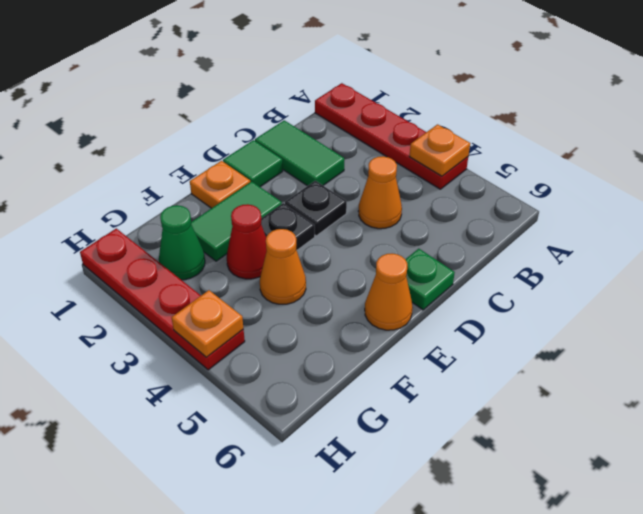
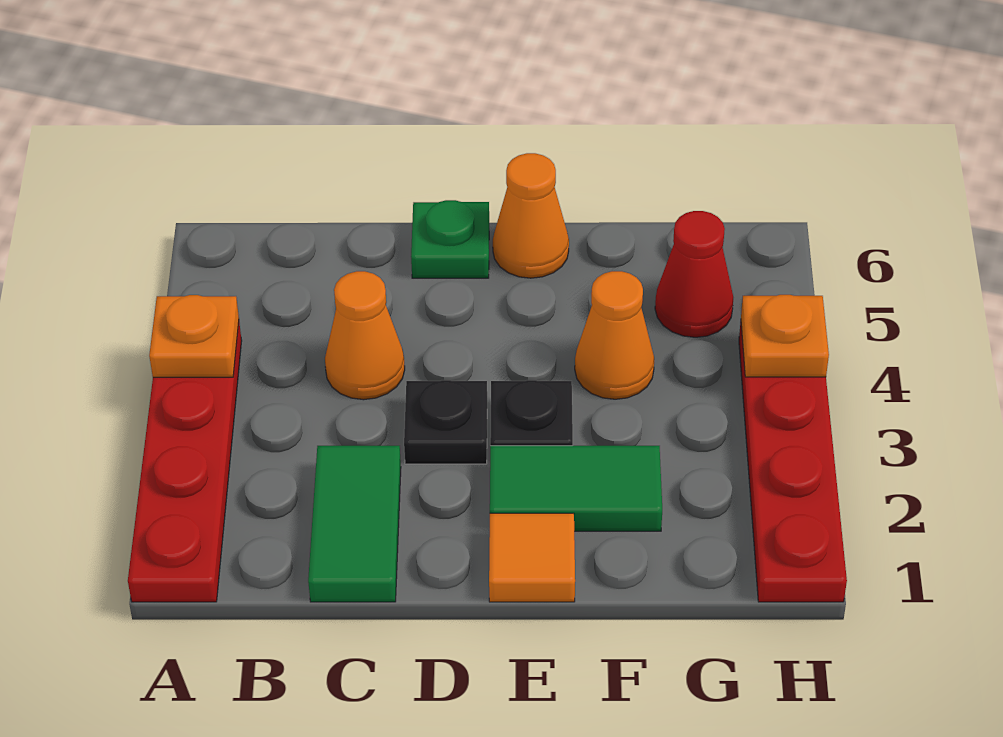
green tile D1 level 1 -> none
orange plate E1 level 1 -> orange tile E1 level 1
red cone F3 level 1 -> red cone G5 level 1
green cone G2 level 1 -> none

